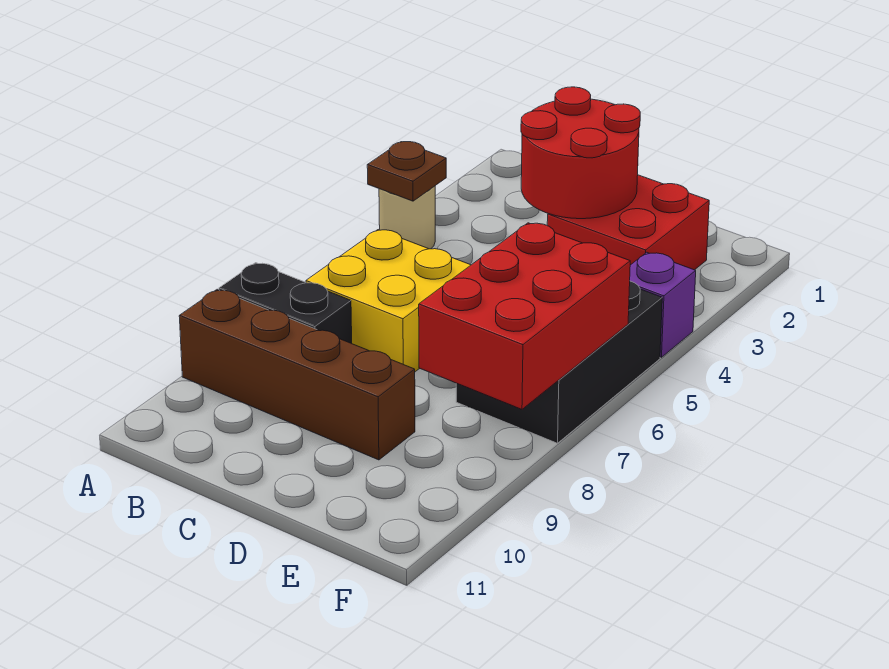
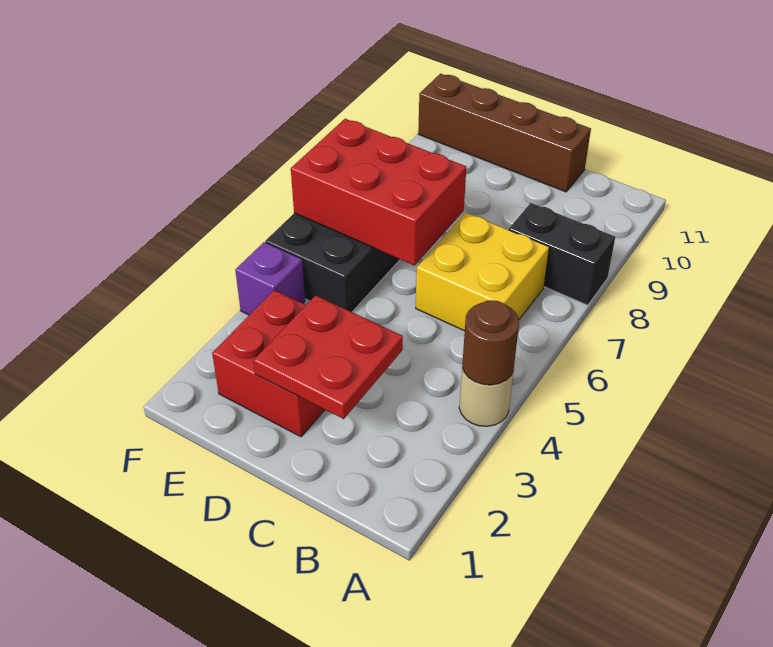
brown plate A4 level 2 -> brown round brick A4 level 2
brown brick A9:D9 level 1 -> brown brick C11:F11 level 1
red round brick C2:D3 level 2 -> red plate C2:D3 level 2
red brick E6:F8 level 2 -> red brick D6:F7 level 2

